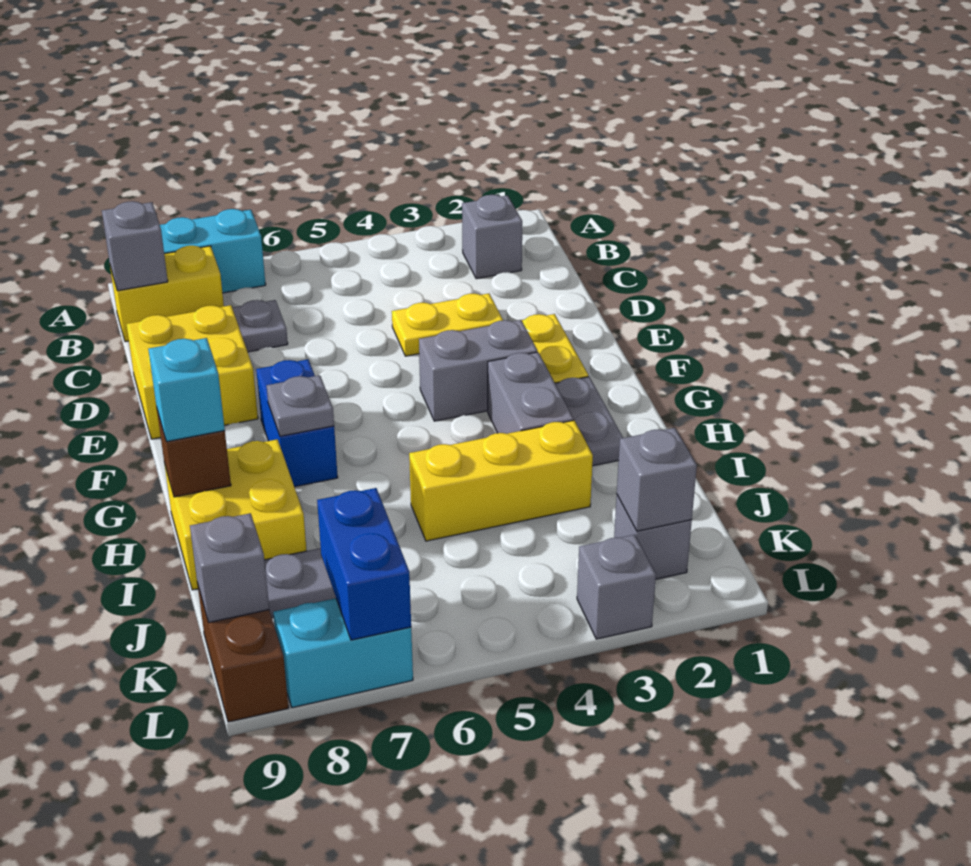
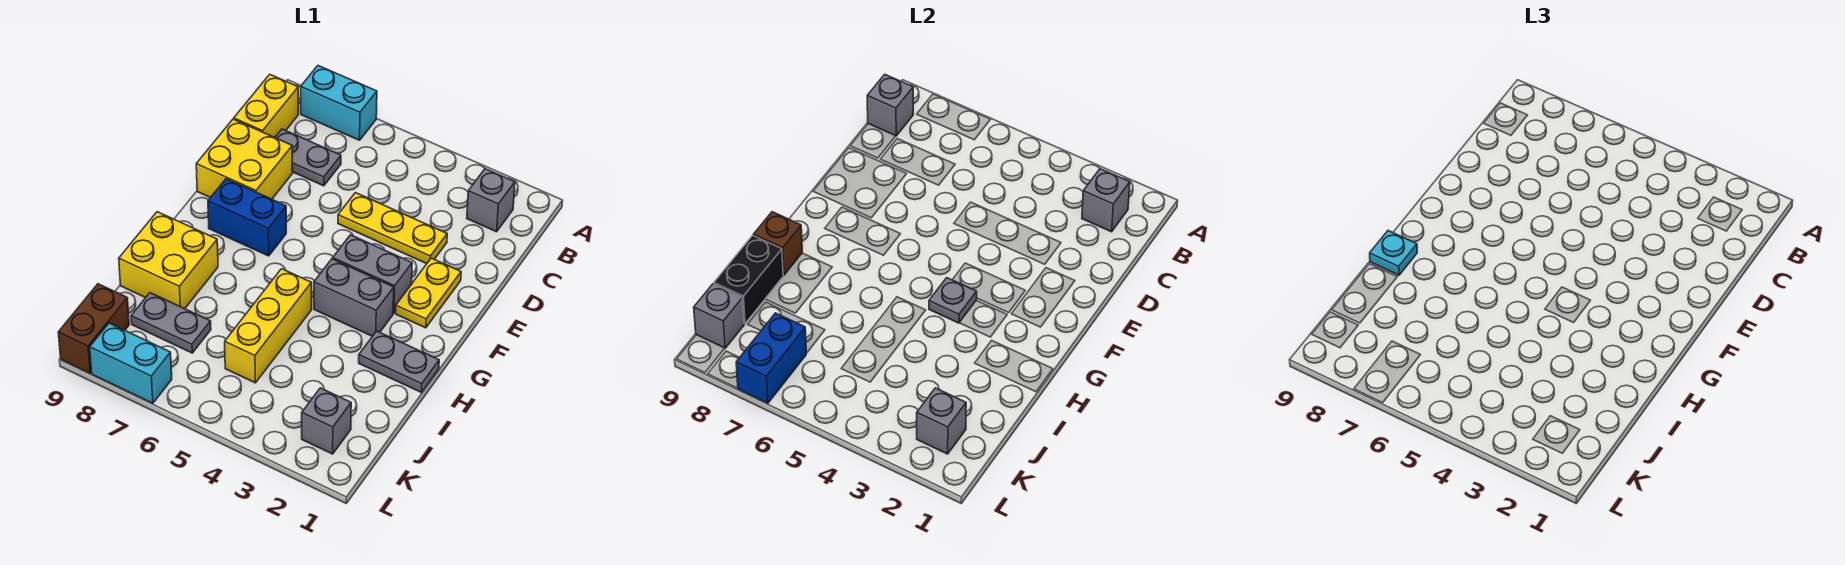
yellow brick B8:B9 level 1 -> yellow brick B9:C9 level 1
yellow plate D3:D4 level 1 -> yellow plate D3:D5 level 1
blue brick F7:G7 level 1 -> blue brick F7:F8 level 1
grey plate G2:H2 level 1 -> grey plate H1:H2 level 1
grey brick G3:H3 level 1 -> grey brick G3:G4 level 1
grey plate G7 level 2 -> grey plate G4 level 2
cyan brick H9 level 3 -> cyan plate H9 level 3
yellow brick I3:I5 level 1 -> yellow brick H5:J5 level 1
none -> black brick I9:J9 level 2
grey brick L3 level 1 -> grey brick B2 level 2

